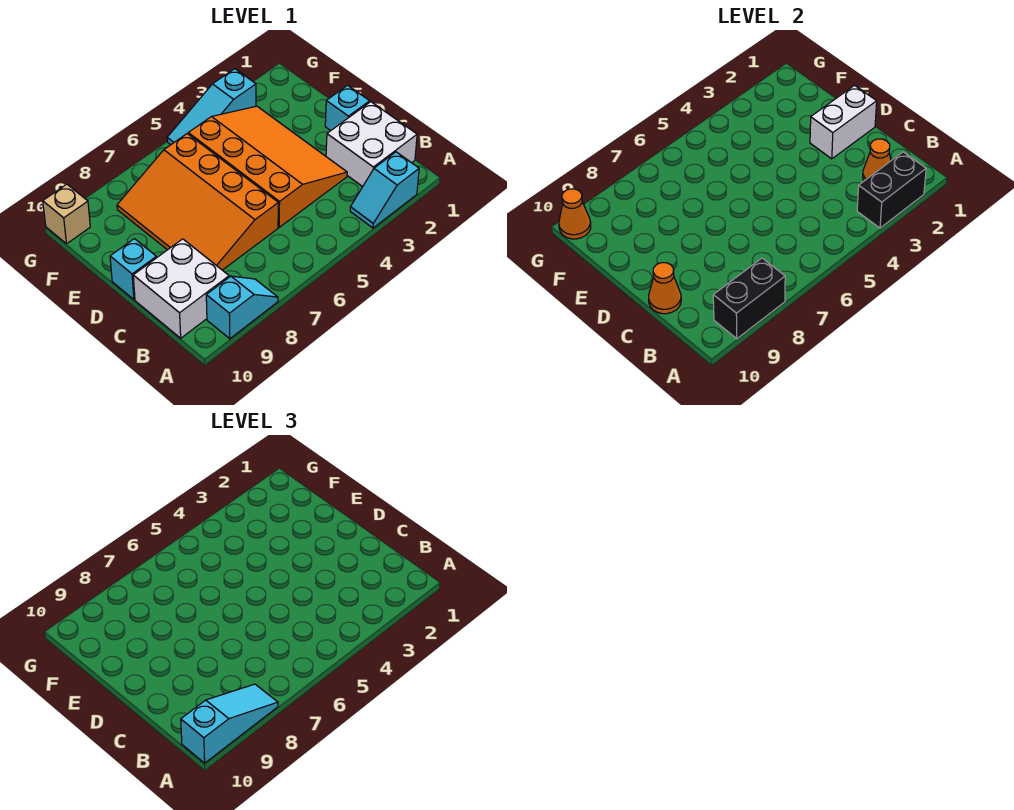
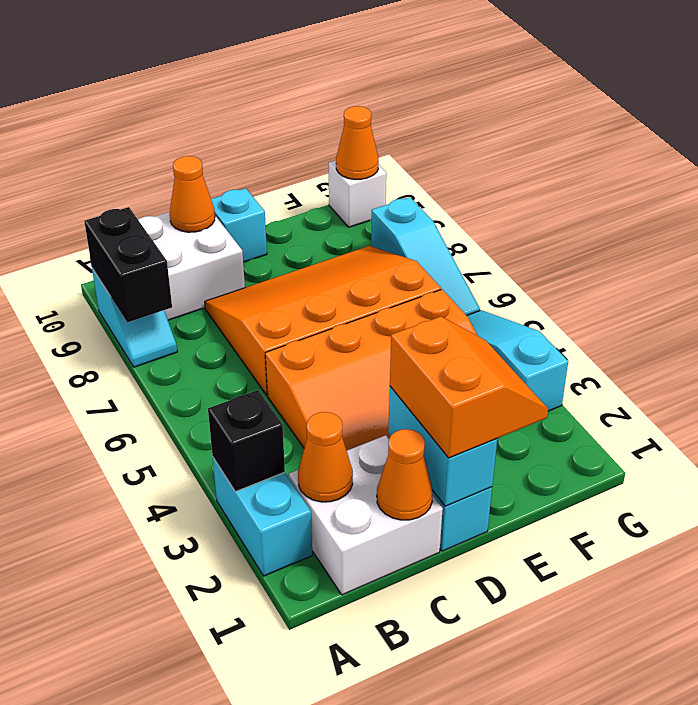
cyan slope A2:A3 level 1 top 2 -> cyan brick A2:A3 level 1
black brick A2:A3 level 2 -> black brick A3 level 2
cyan slope A8:A10 level 3 top 10 -> cyan slope G6:G8 level 1 top 8
none -> orange cone C1 level 2
white brick D1:D2 level 2 -> cyan brick D1:D2 level 2
none -> orange slope D1:E2 level 3 top D
tan brick G10 level 1 -> white brick G10 level 1

